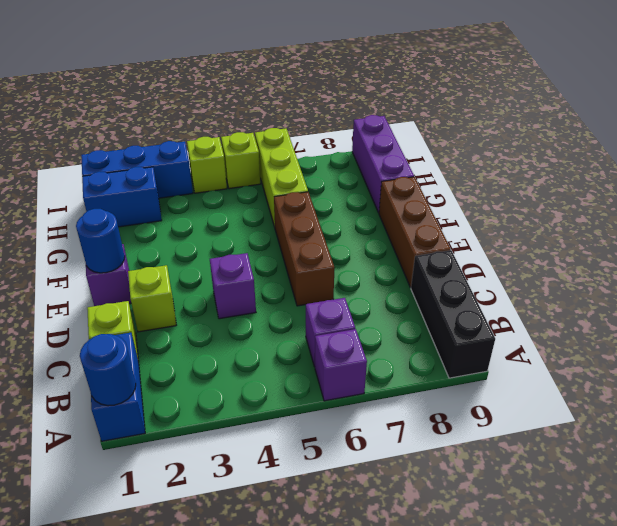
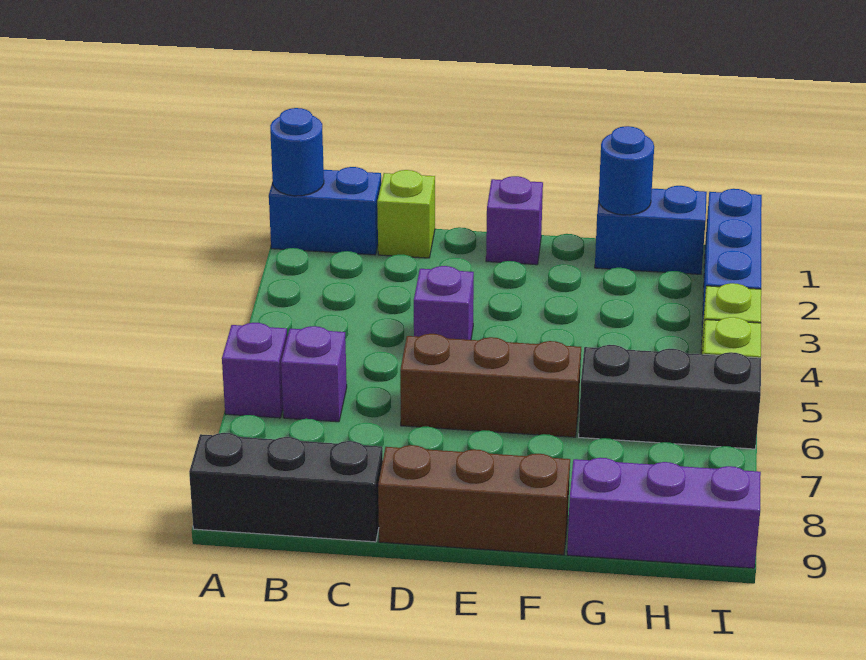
lime brick D2 level 1 -> none
blue round brick E1 level 2 -> blue round brick G1 level 2
lime brick G6:I6 level 1 -> black brick G6:I6 level 1
blue brick H1:H2 level 1 -> blue brick G1:H1 level 1

